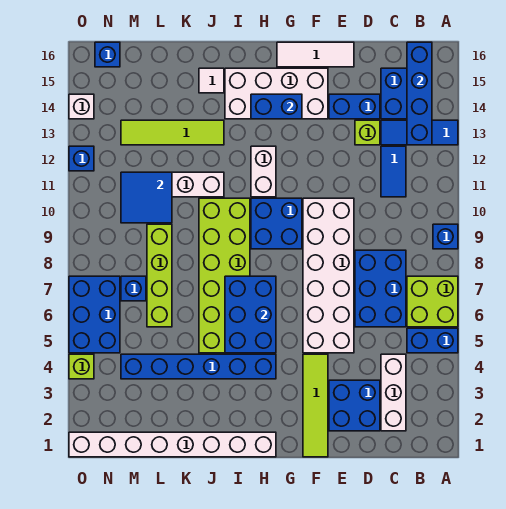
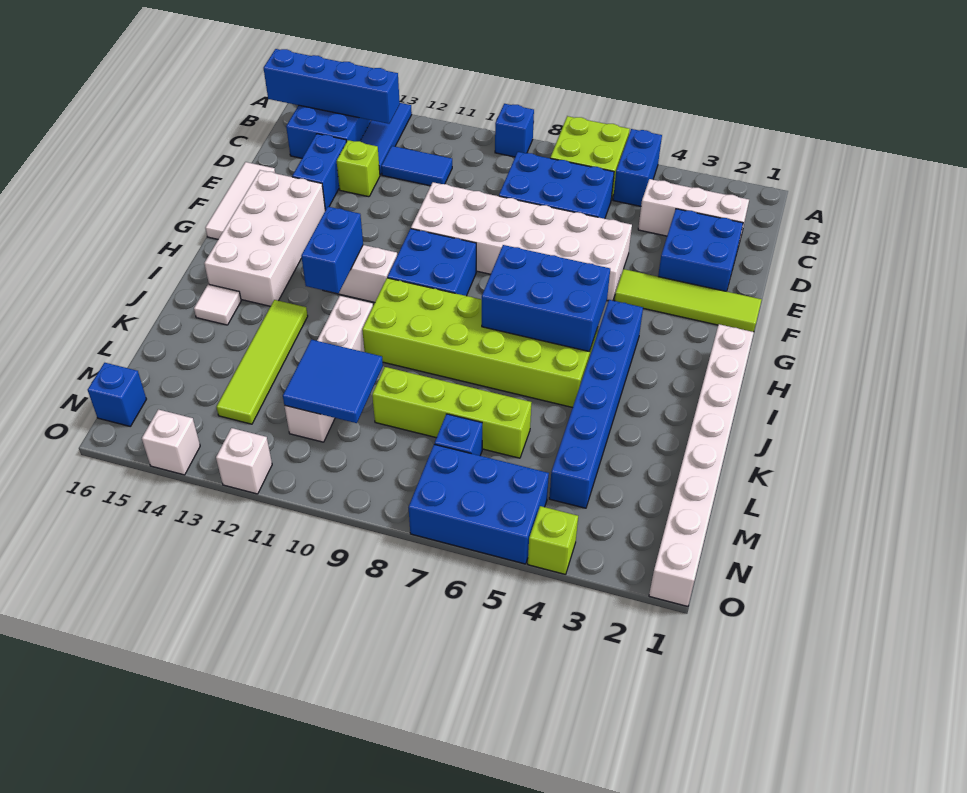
blue brick G14:H14 level 2 -> blue brick H12:I12 level 2
blue brick O12 level 1 -> white brick O12 level 1

